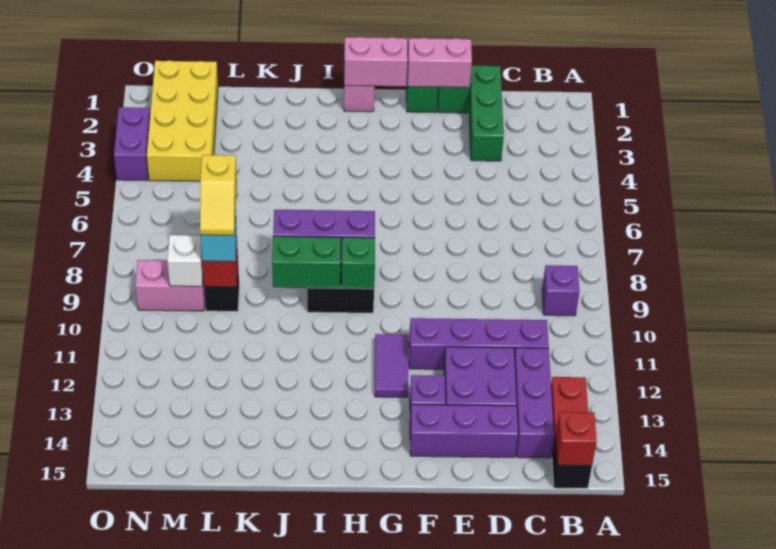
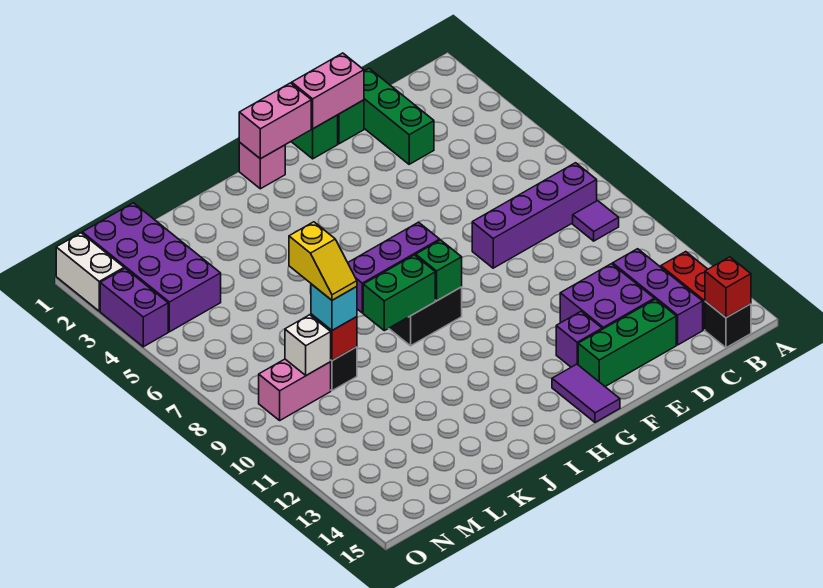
purple brick B9 level 1 -> purple tile B9 level 1
purple brick C11:F11 level 1 -> purple brick B8:E8 level 1
purple brick D14:F14 level 1 -> green brick D14:F14 level 1
purple tile G11:G12 level 1 -> purple tile G14:G15 level 1
yellow brick M1:N4 level 1 -> purple brick M1:N4 level 1
none -> white brick O1:O2 level 1

